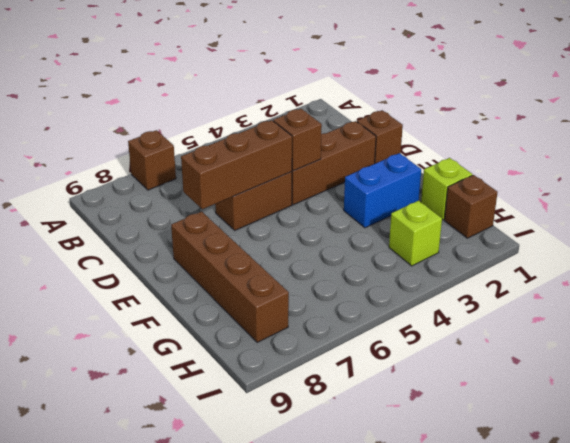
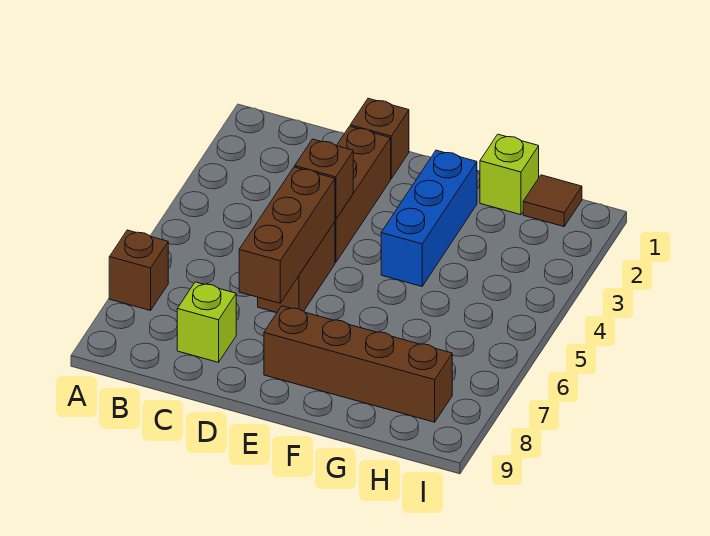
blue brick F2:F3 level 1 -> blue brick F2:F4 level 1
brown brick H1 level 1 -> brown tile H1 level 1
lime brick H3 level 1 -> lime brick C8 level 1

